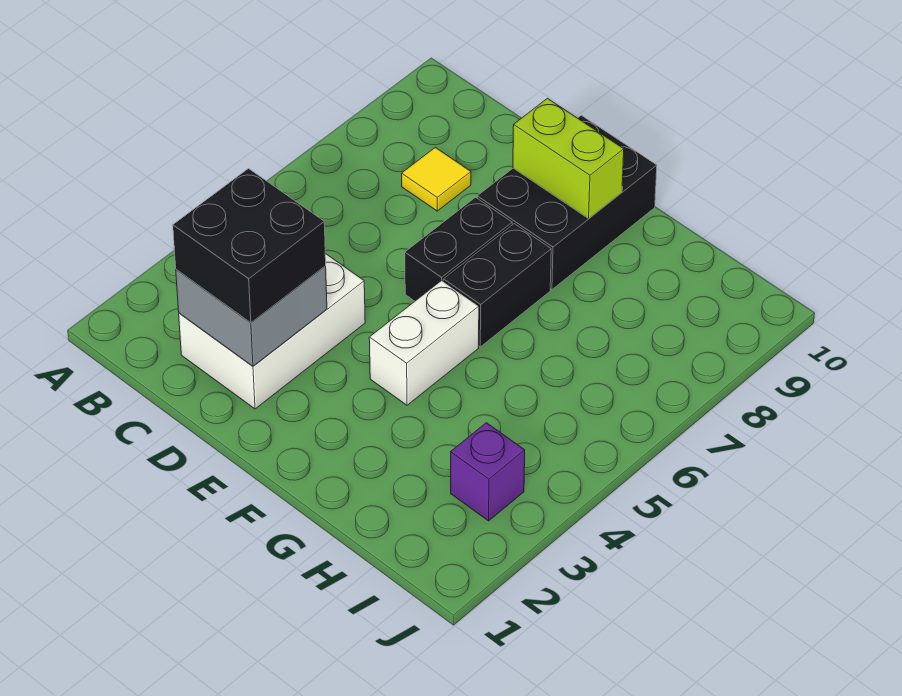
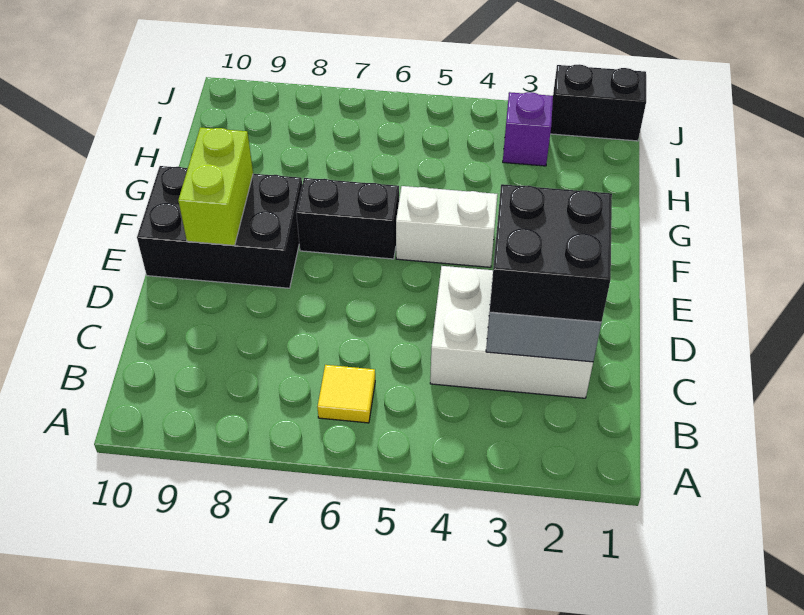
yellow tile C8 level 1 -> yellow tile B6 level 1
black brick E6:E7 level 1 -> black brick J1:J2 level 1

